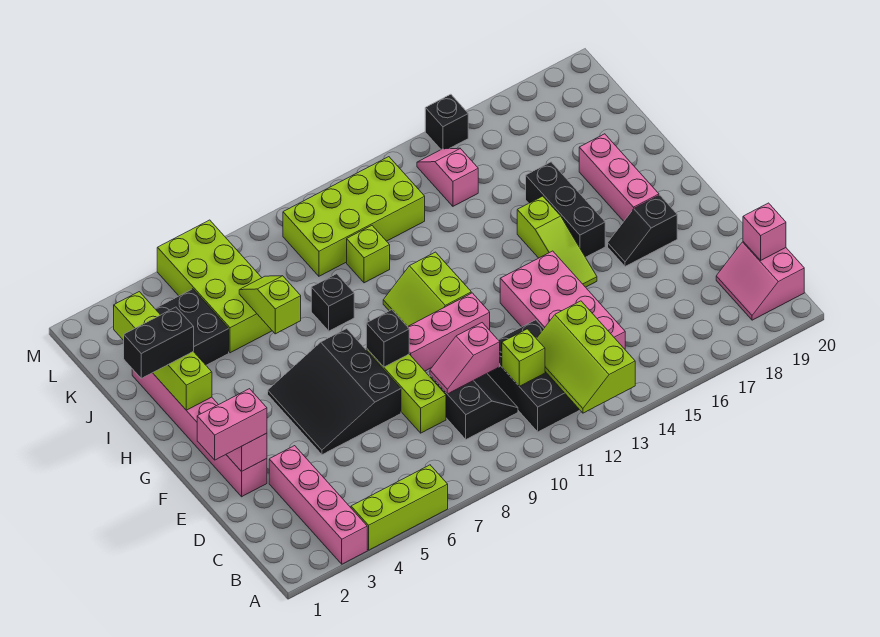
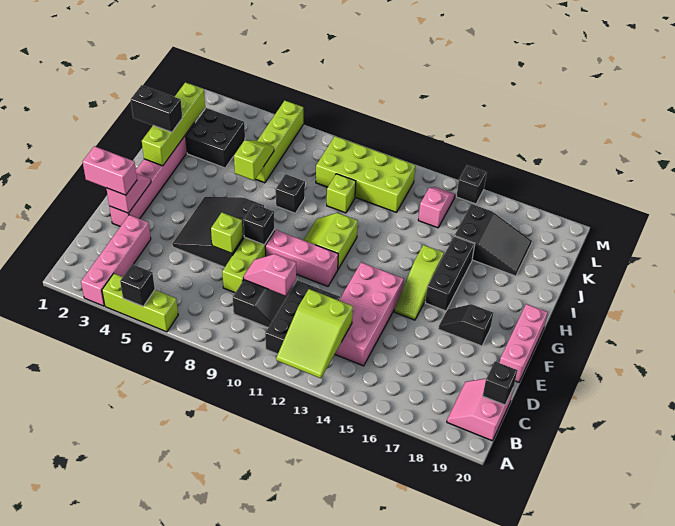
none -> black brick A5 level 2
lime slope A12:C13 level 2 top 13 -> lime slope A12:C13 level 2 top C
lime brick C11 level 2 -> lime brick E7 level 2
pink brick C20 level 2 -> black brick C20 level 2
pink brick G18:I18 level 1 -> pink brick E20:G20 level 1
lime brick J5:M6 level 1 -> lime brick J6:M6 level 1
none -> black slope J16:K18 level 1 top 16

